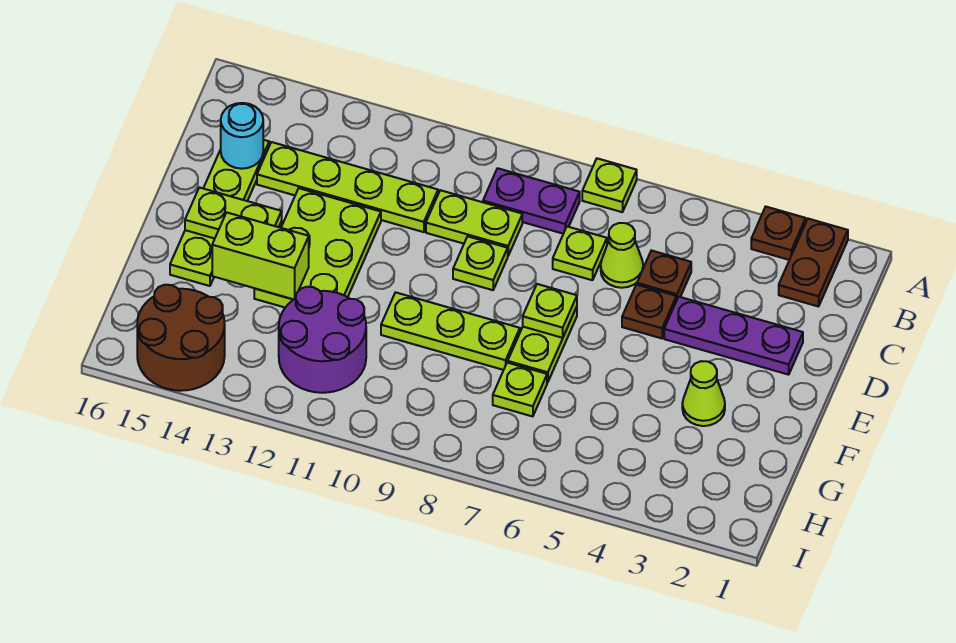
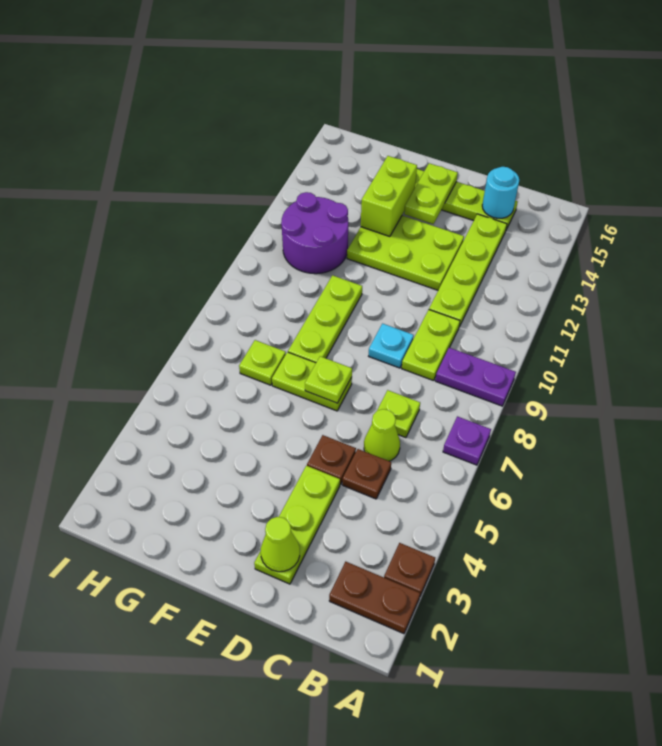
lime plate A7 level 1 -> purple plate A7 level 1
purple plate B8:B9 level 1 -> purple plate A9:B9 level 1
purple plate D2:D4 level 1 -> lime plate D2:D4 level 1
lime plate D9 level 1 -> cyan plate D9 level 1
lime cone F3 level 1 -> lime cone D2 level 2
brown round brick H14:I15 level 1 -> none

